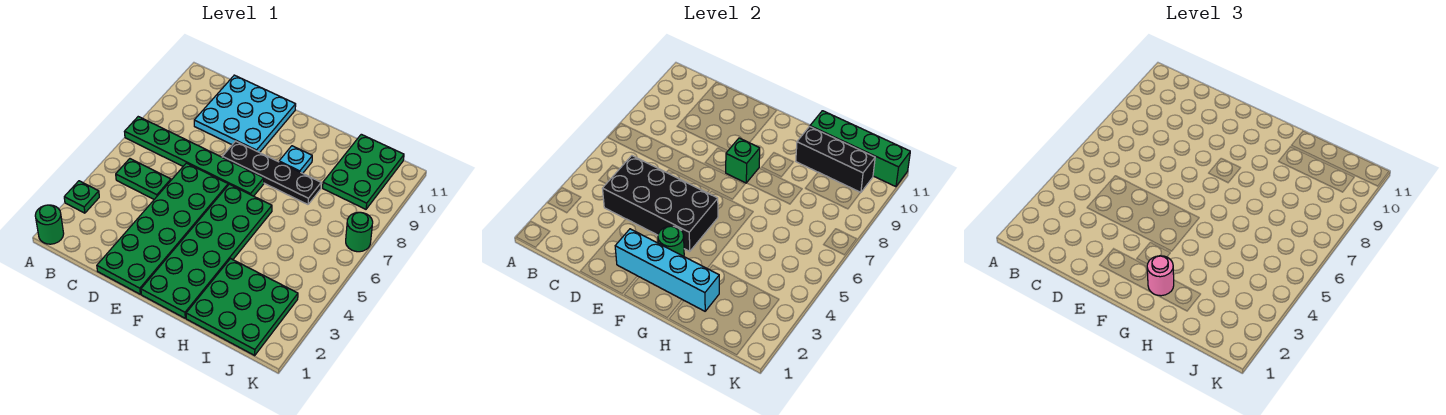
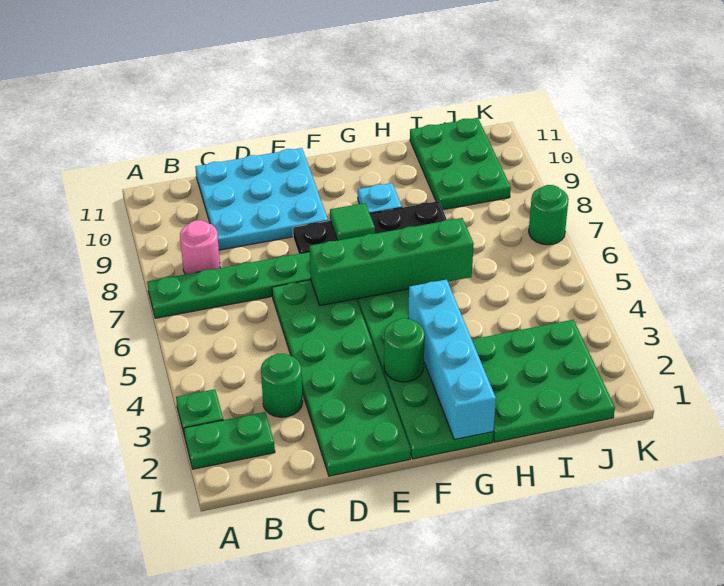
green round brick A1 level 1 -> green round brick C3 level 1
green plate B5:C5 level 1 -> green plate A2:B2 level 1
black brick C4:F5 level 2 -> none
cyan brick E2:H2 level 2 -> cyan brick G1:G4 level 2
green brick F8 level 2 -> green tile F8 level 2
pink round brick G2 level 3 -> pink round brick B8 level 1
black brick H10:J10 level 2 -> none
green brick H11:K11 level 2 -> green brick E6:H6 level 2

